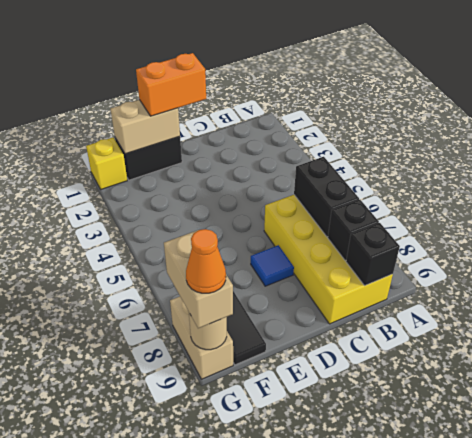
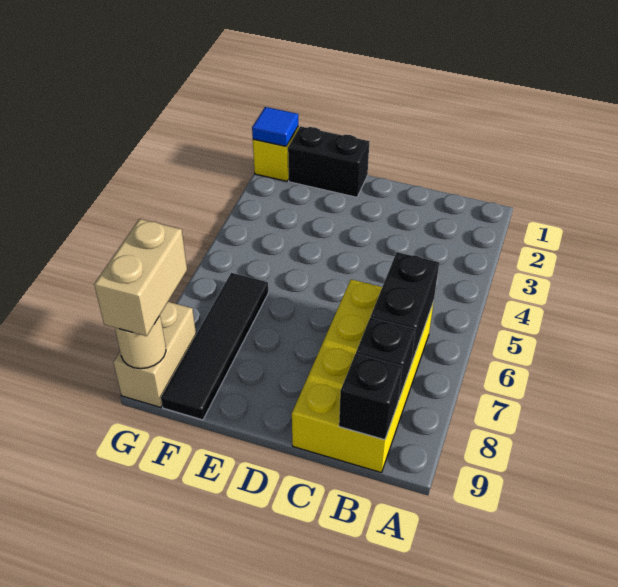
orange brick D1:E1 level 3 -> none
blue tile D7 level 1 -> blue tile G1 level 2
tan brick E1:F1 level 2 -> none
orange cone G9 level 4 -> none

